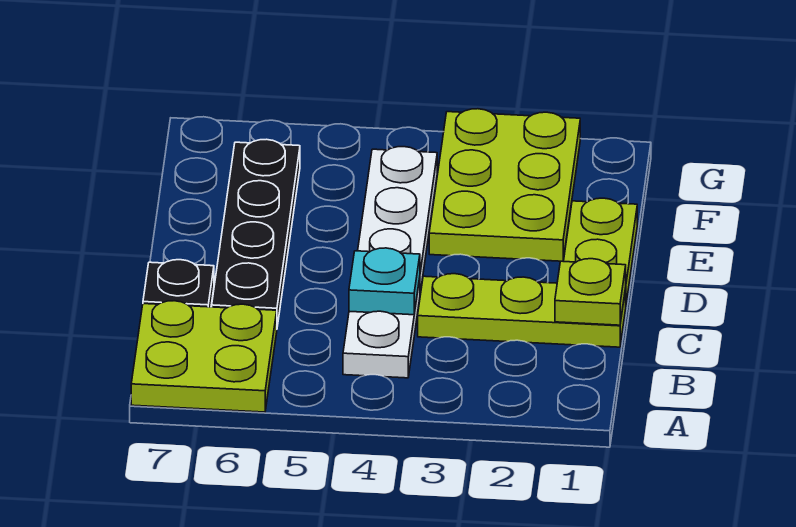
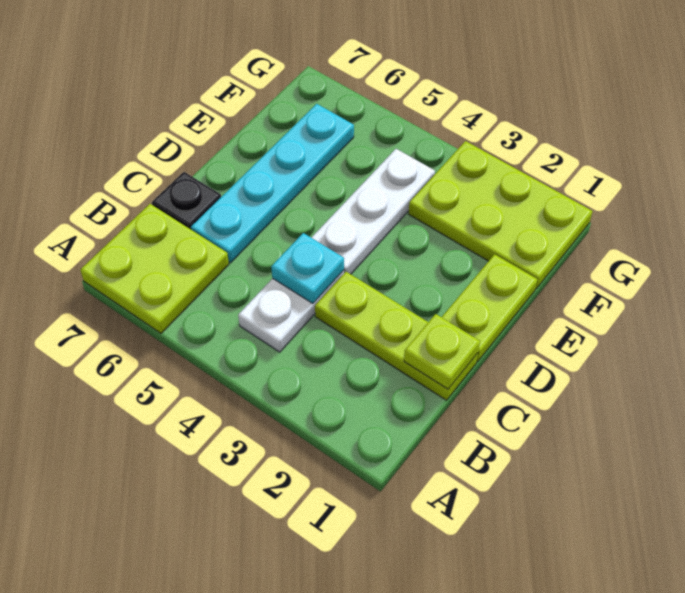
black plate C6:F6 level 1 -> cyan plate C6:F6 level 1
lime plate E2:G3 level 1 -> lime plate F1:G3 level 1

